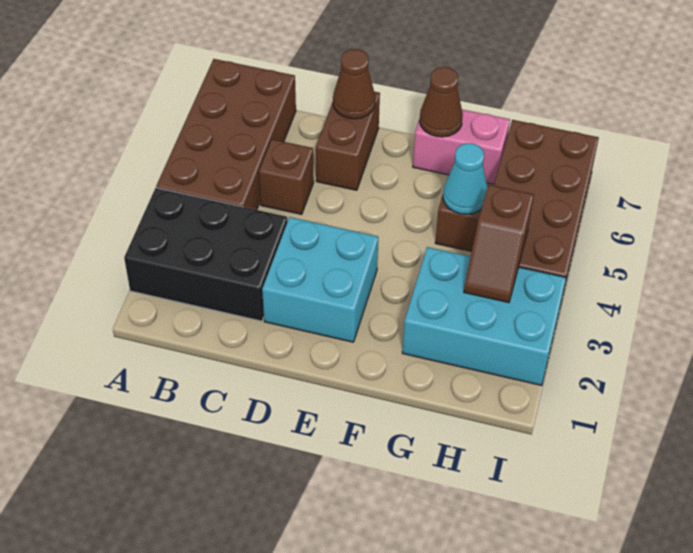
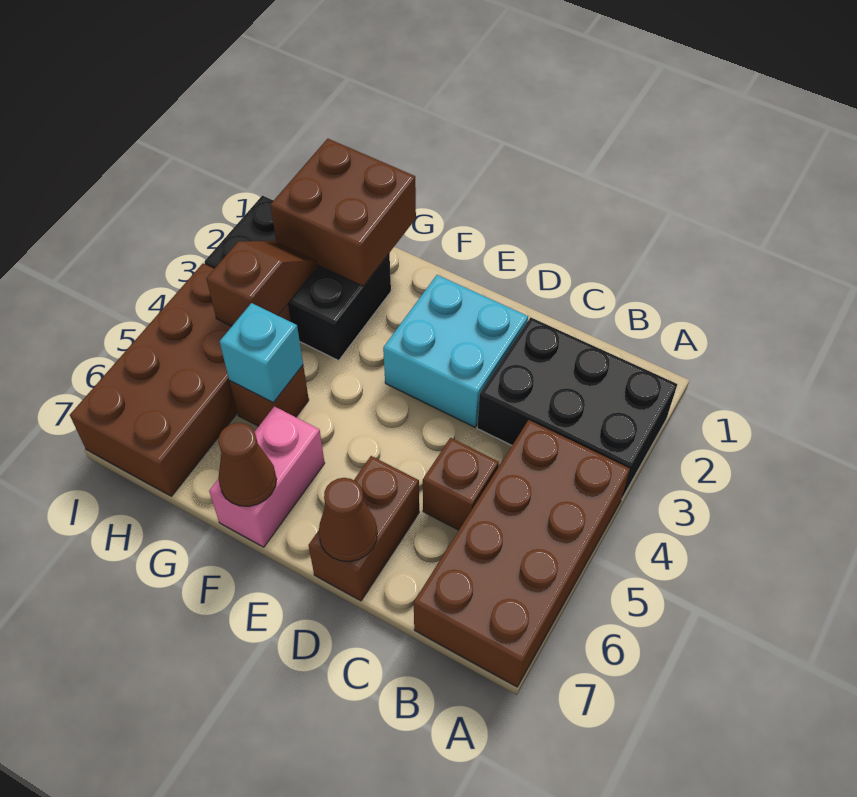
pink brick F7:G7 level 1 -> pink brick F6:F7 level 1
none -> brown brick G1:H2 level 2
cyan brick G2:I3 level 1 -> black brick G2:I3 level 1
cyan cone G5 level 2 -> cyan brick G5 level 2

